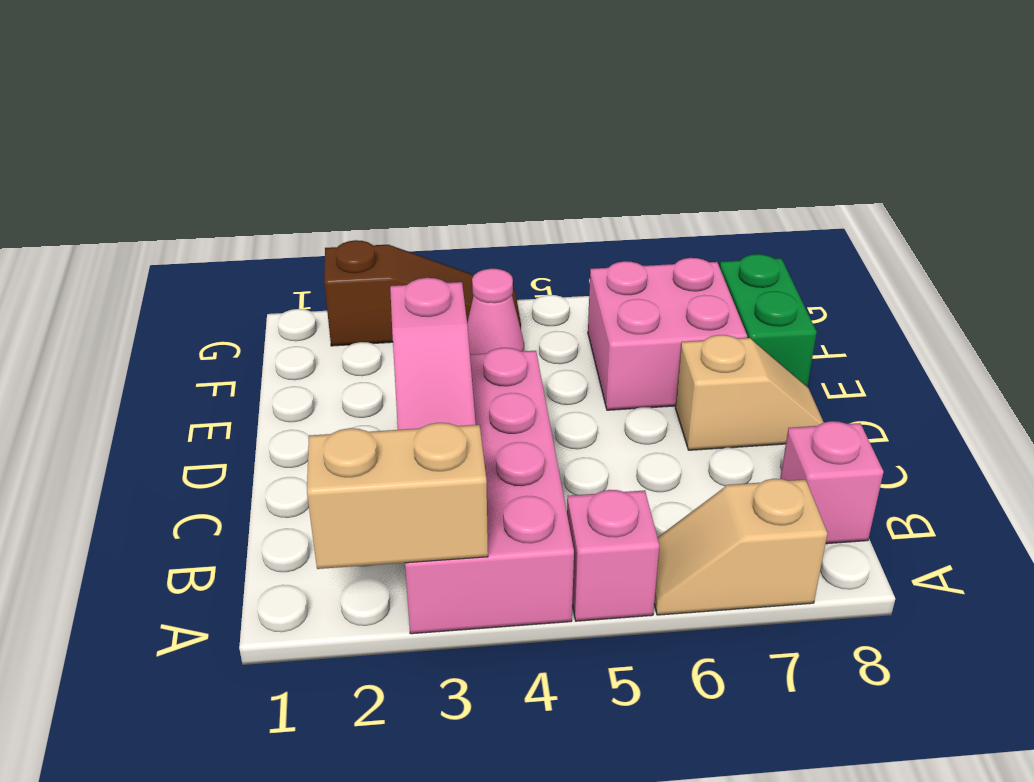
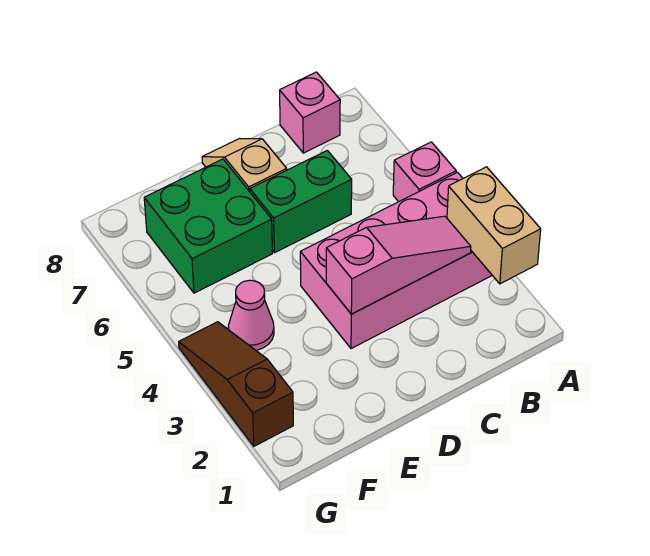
tan slope A6:A7 level 1 top 7 -> none
pink brick E6:F7 level 1 -> green brick E6:F7 level 1
green brick E8:F8 level 1 -> green brick C6:D6 level 1

